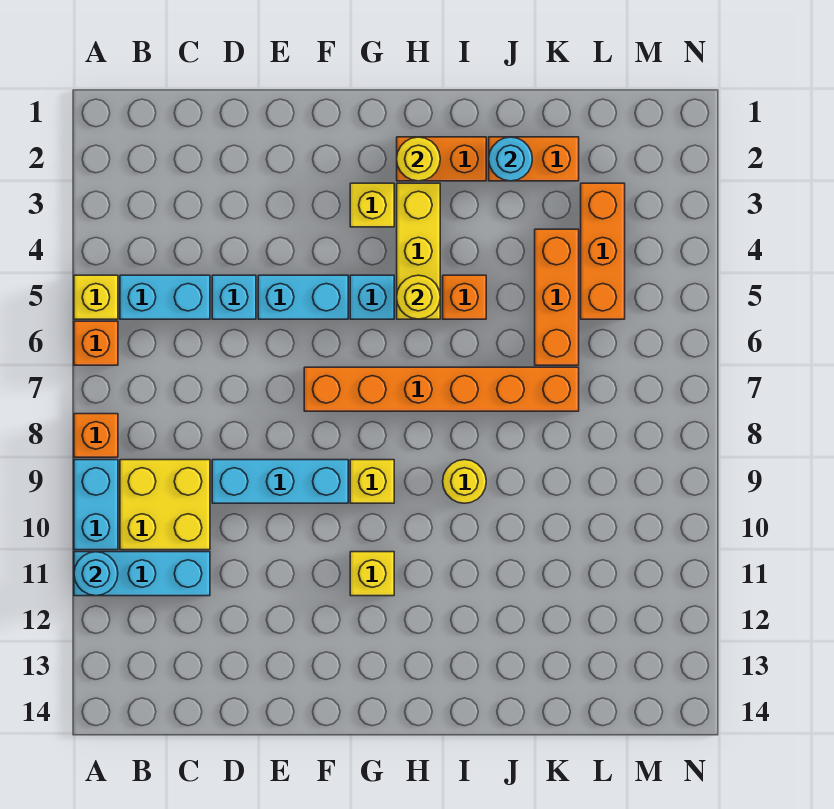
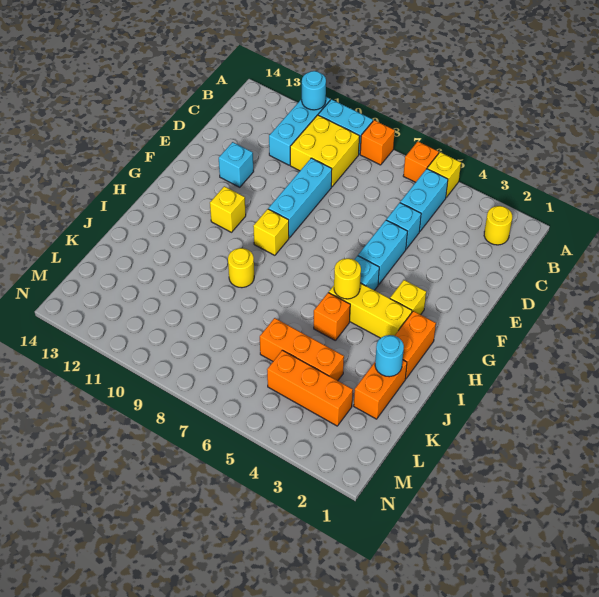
none -> cyan brick E12 level 1
orange brick F7:K7 level 1 -> none
yellow round brick H2 level 2 -> yellow round brick B2 level 1

